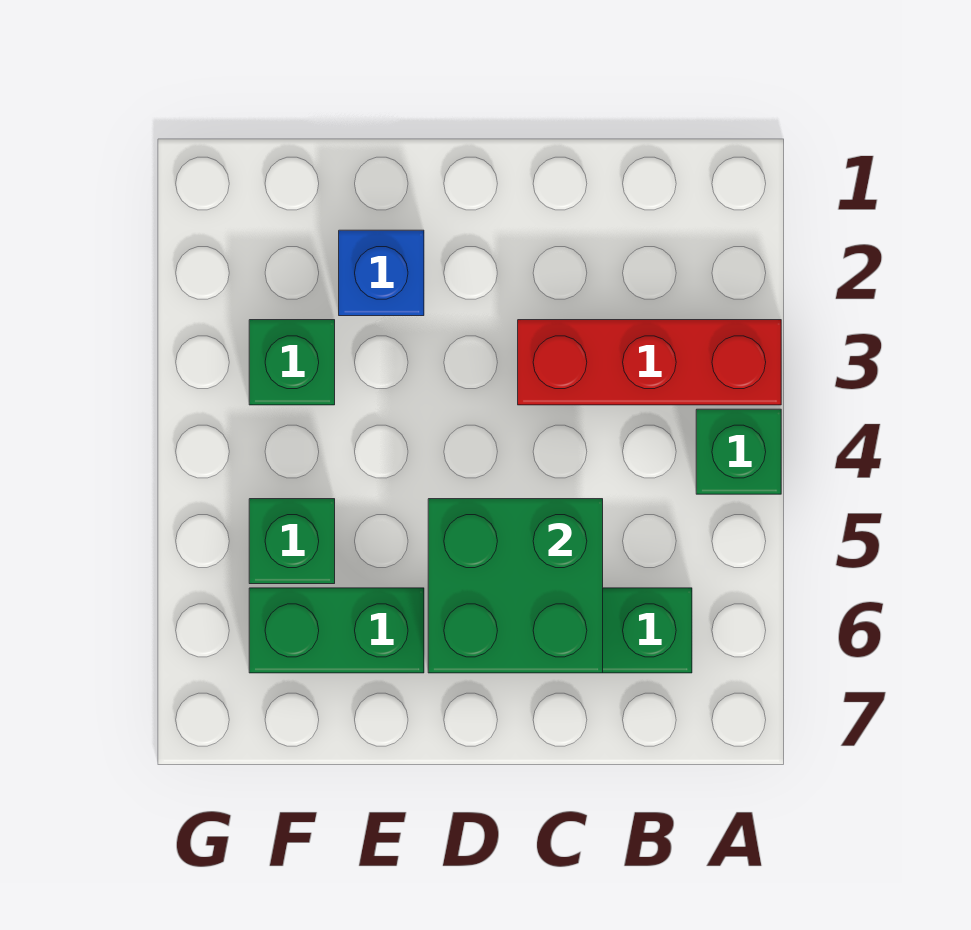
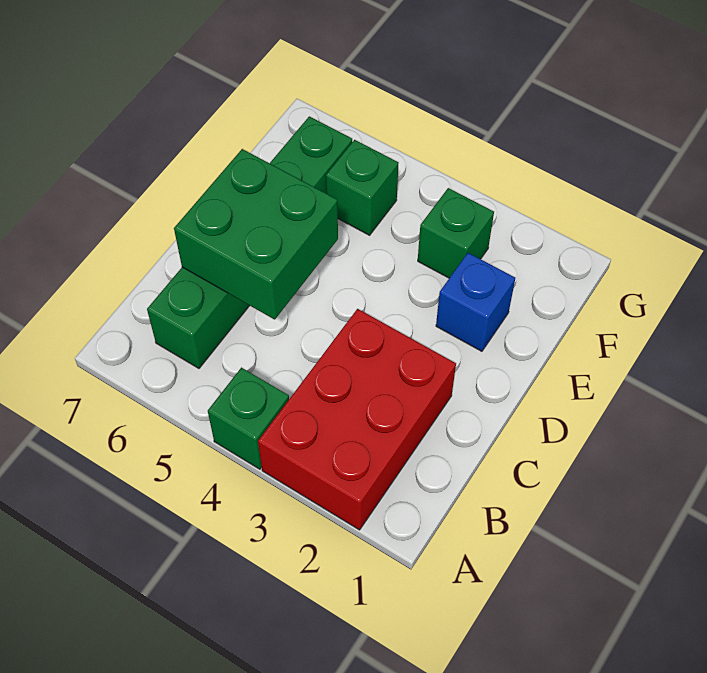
red brick A3:C3 level 1 -> red brick A2:C3 level 1

